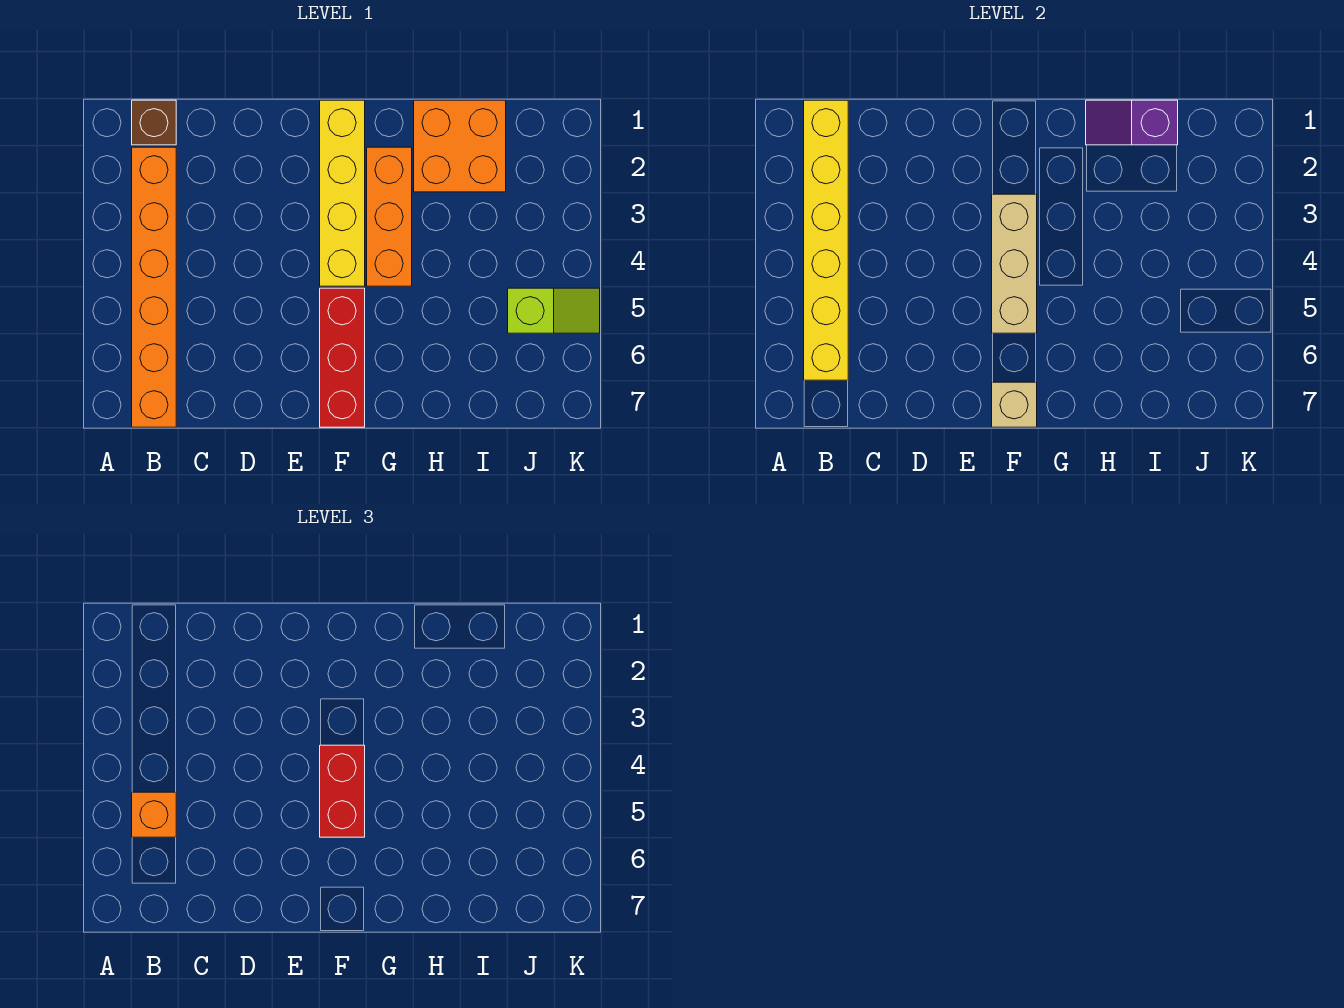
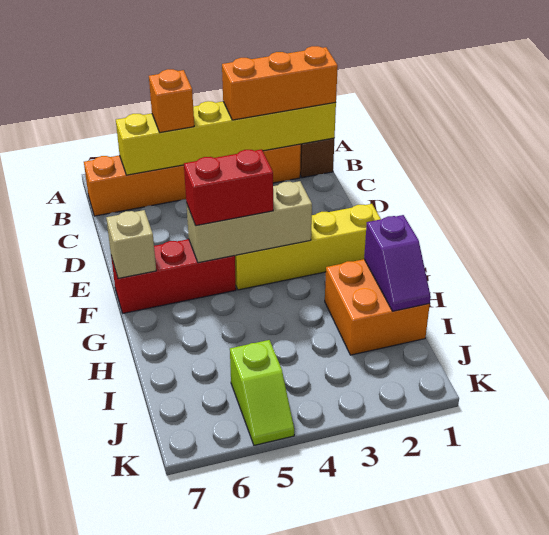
orange brick G2:G4 level 1 -> orange brick B1:B3 level 3
purple slope H1:I1 level 2 top I -> purple slope H1:I1 level 2 top H

